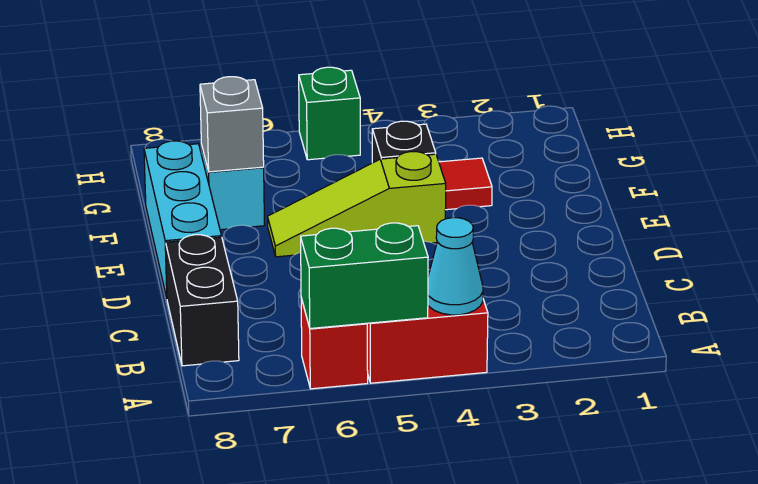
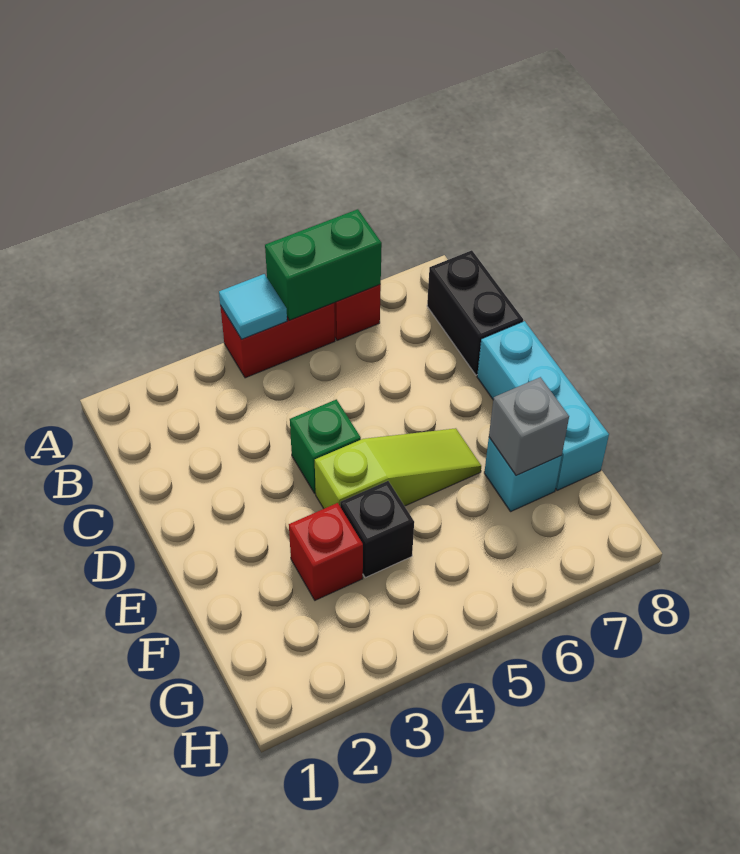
cyan cone A4 level 2 -> cyan tile A4 level 2
red tile F3 level 1 -> red brick F3 level 1
green brick H5 level 1 -> green brick D4 level 1

